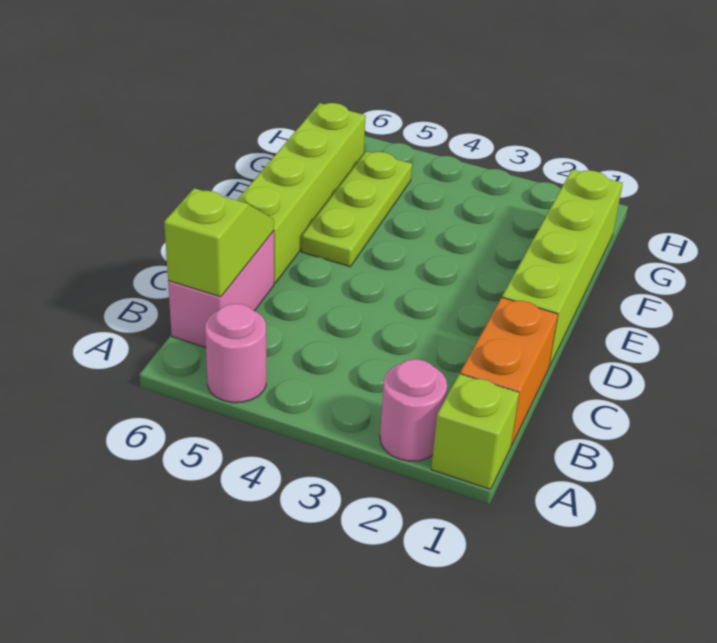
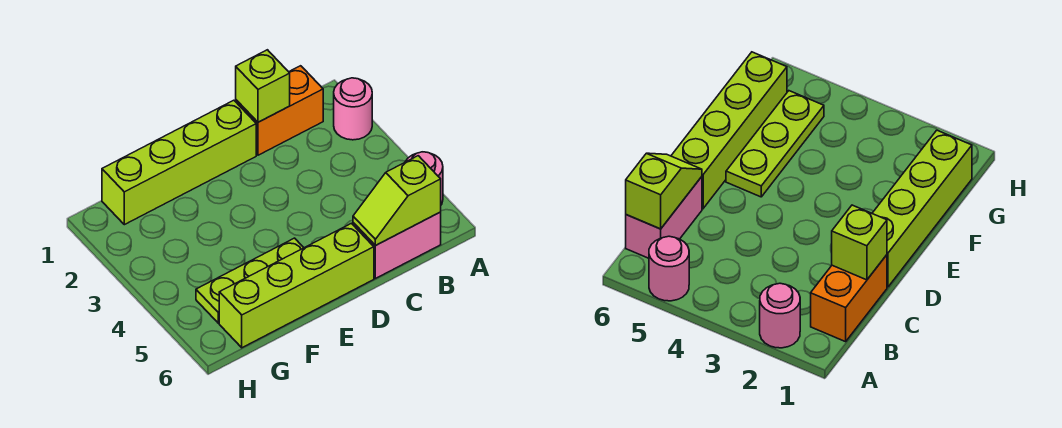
lime brick A1 level 1 -> lime brick C1 level 2

